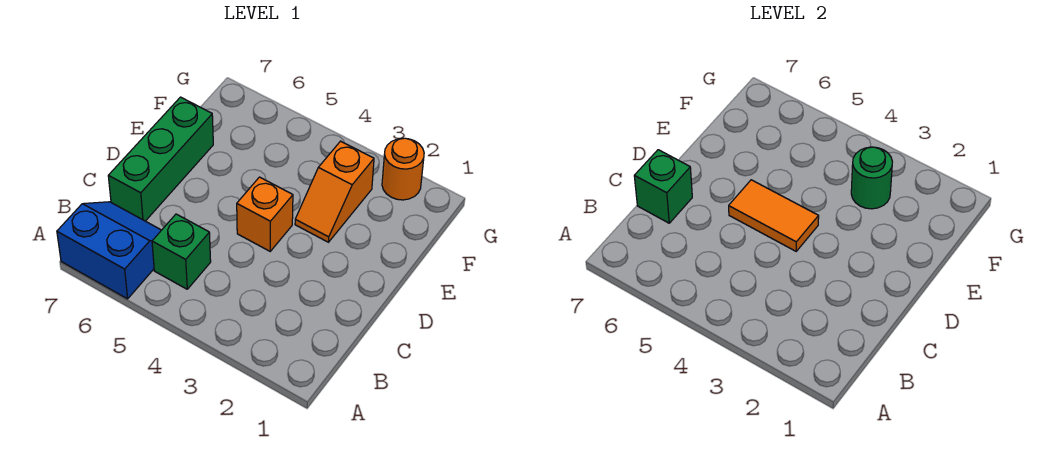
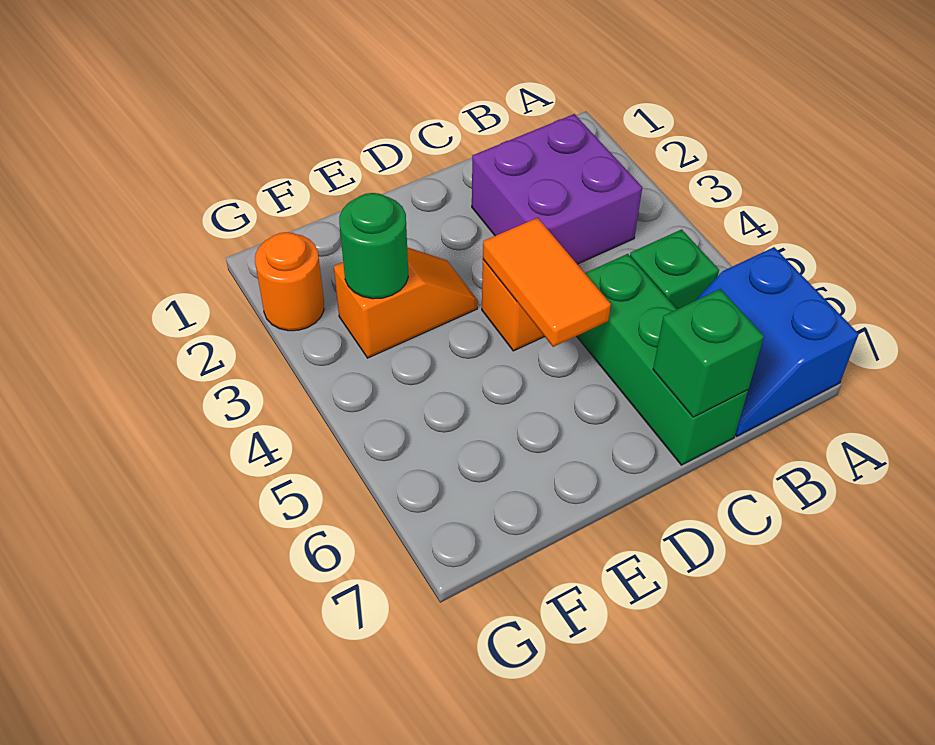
none -> purple brick B2:C3 level 1
green brick C7:E7 level 1 -> green brick C5:C7 level 1

